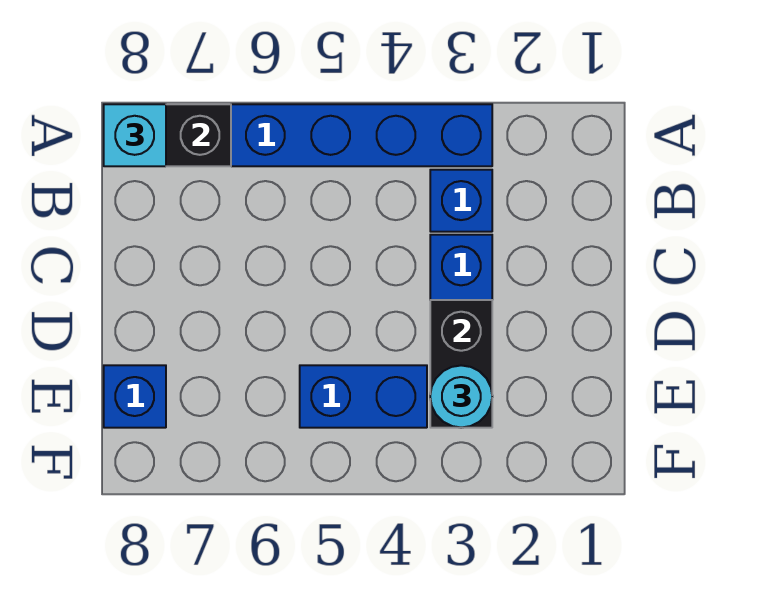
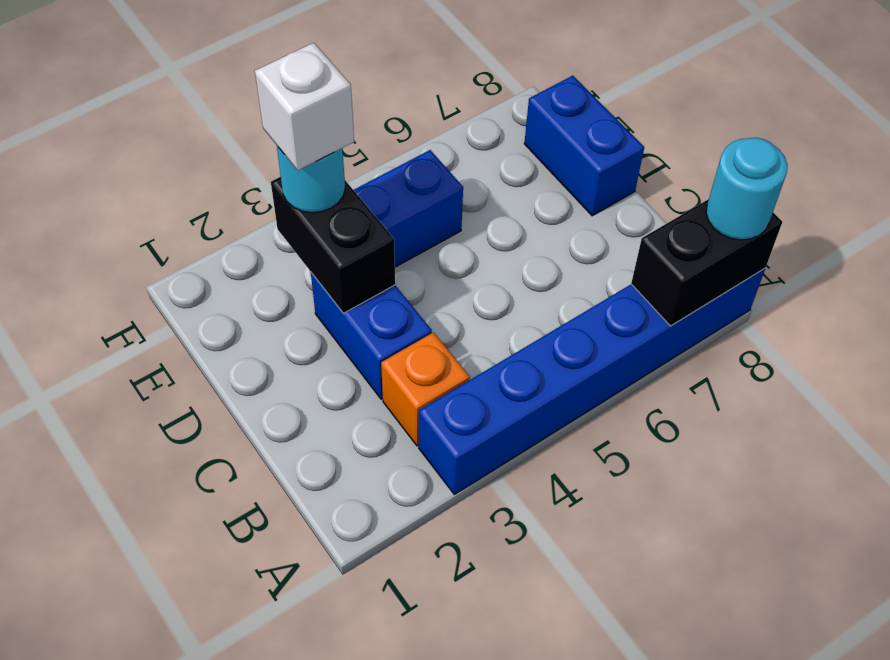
cyan brick A8 level 3 -> cyan round brick A8 level 3
blue brick B3 level 1 -> orange brick B3 level 1
none -> white brick E3 level 4
blue brick E8 level 1 -> blue brick D8:E8 level 1

